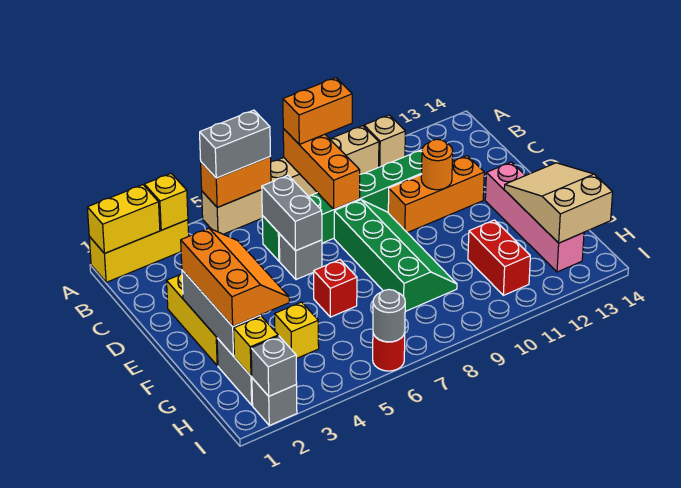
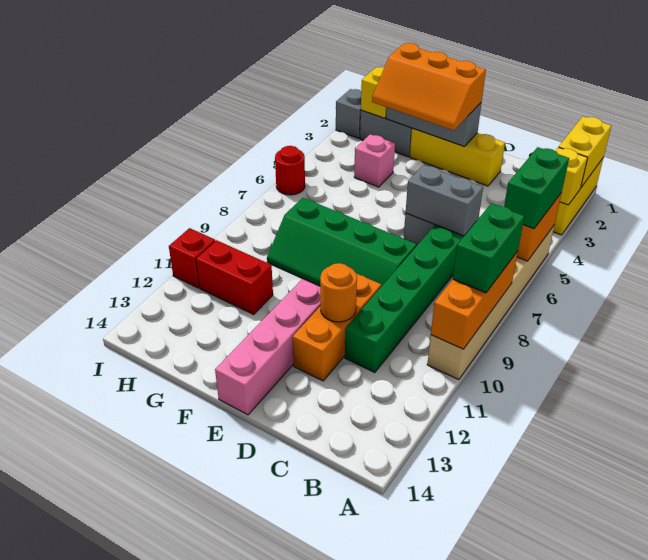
grey brick A5:A6 level 3 -> green brick A5:A6 level 3
orange brick A8:C8 level 2 -> orange brick A8:A10 level 2
orange brick A8:A9 level 3 -> green brick A8:A9 level 3
tan brick A11 level 1 -> none
pink brick E13:H13 level 1 -> pink brick E11:E14 level 1
red brick F6 level 1 -> red brick I11 level 1
tan slope F13:H14 level 2 top H -> none
yellow brick G4 level 1 -> pink brick G4 level 1
grey brick I2 level 2 -> none
grey round brick I6 level 2 -> none

